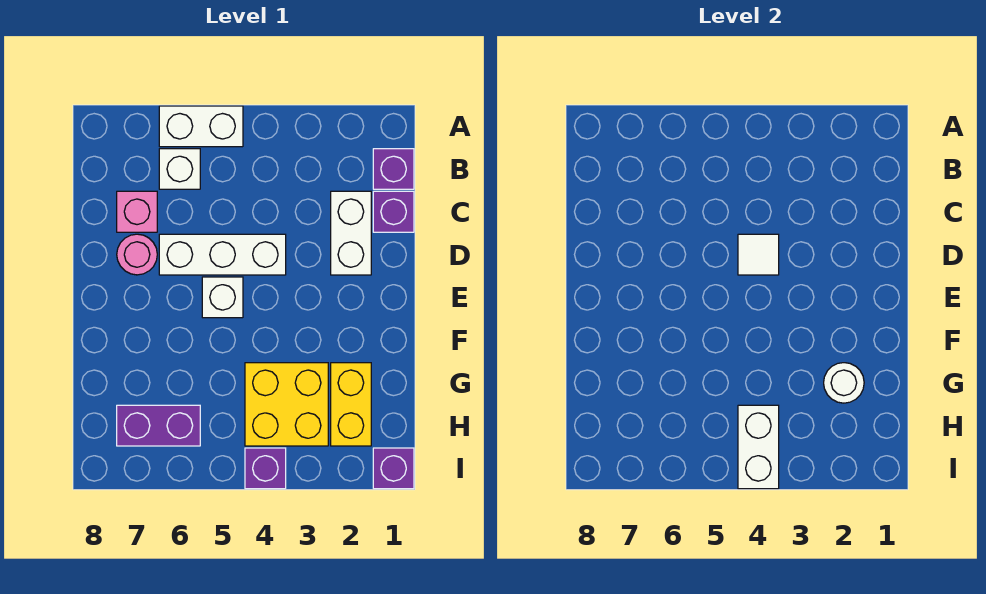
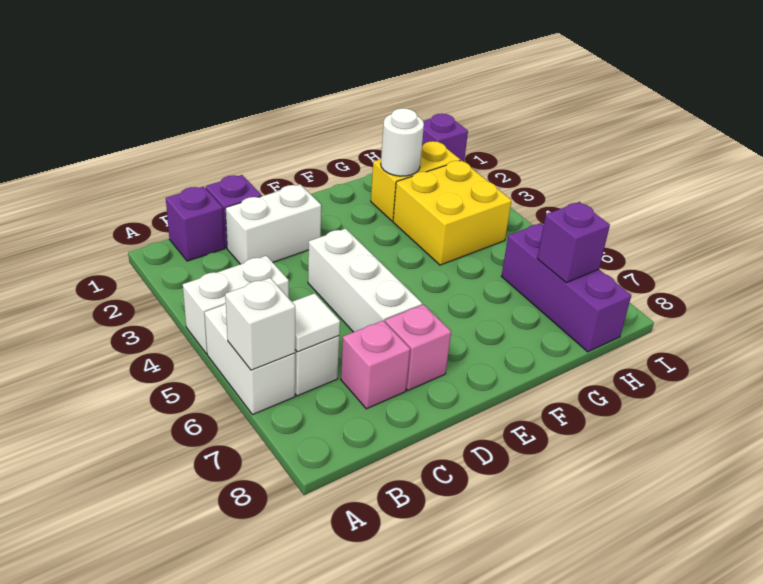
white tile D4 level 2 -> white tile B6 level 2
pink round brick D7 level 1 -> pink brick D7 level 1
white brick E5 level 1 -> white brick A6 level 2
white brick H4:I4 level 2 -> white brick A4:B4 level 1
purple brick H6:H7 level 1 -> purple brick H6:H8 level 1
purple brick I4 level 1 -> purple brick H7 level 2

